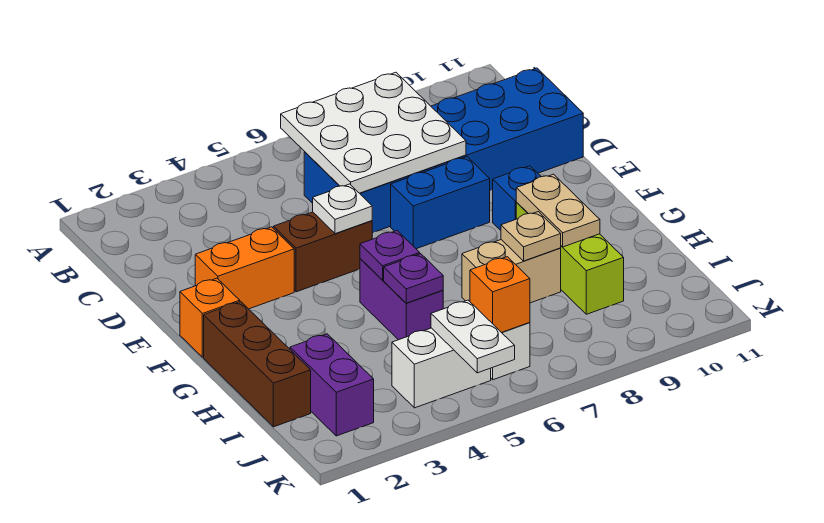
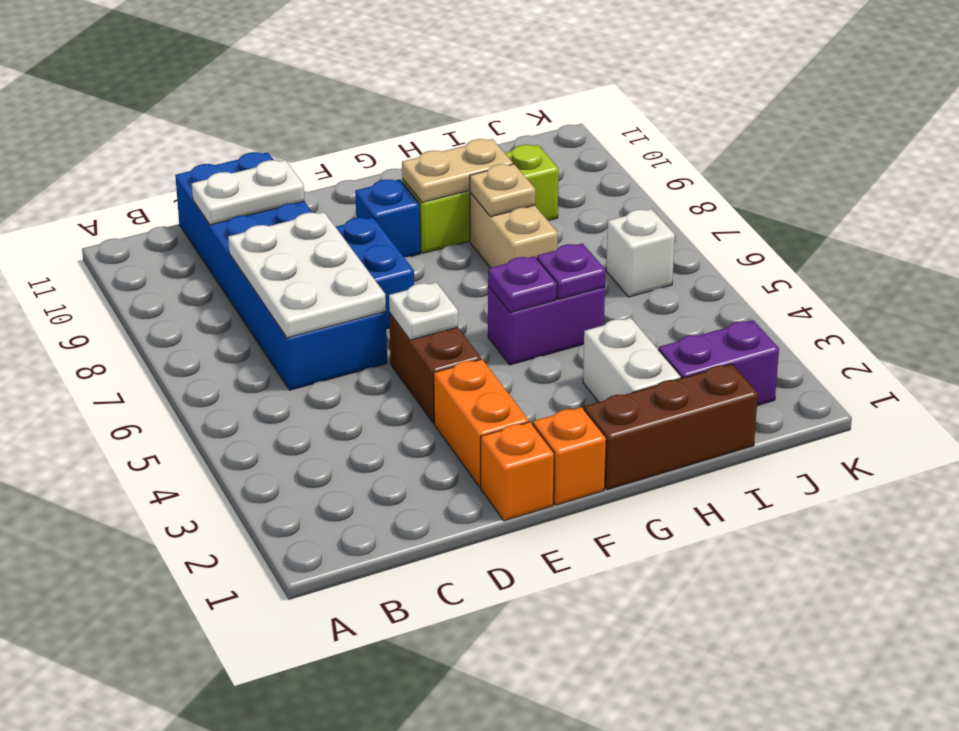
white plate B6:D8 level 2 -> white plate C6:D8 level 2
white brick J4:J5 level 1 -> white brick H2:H3 level 1
white plate J5:K5 level 2 -> white plate C10:D10 level 2
orange brick J6 level 2 -> orange brick E1 level 1

